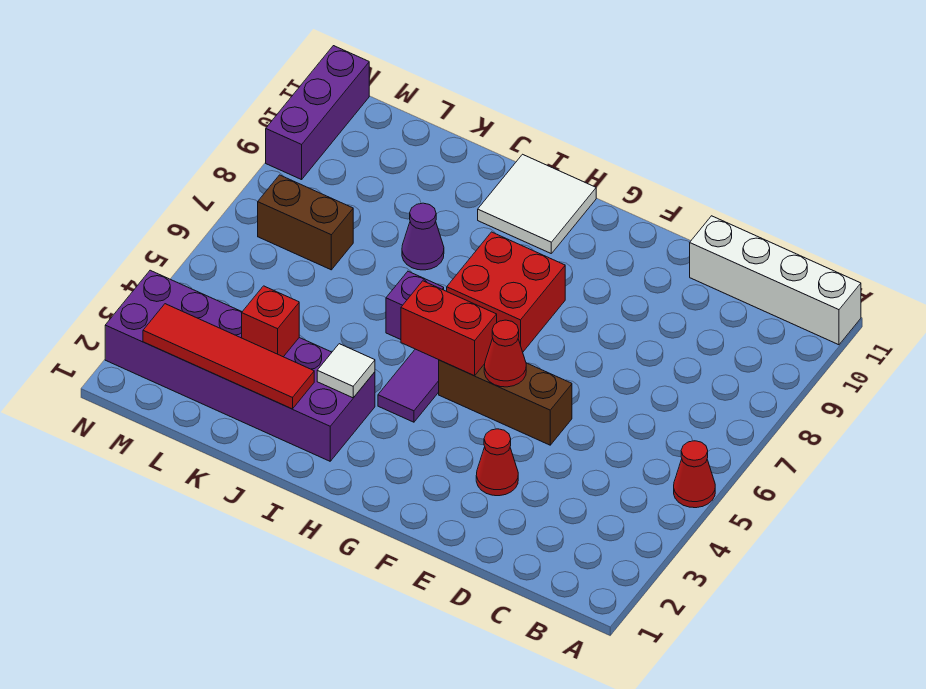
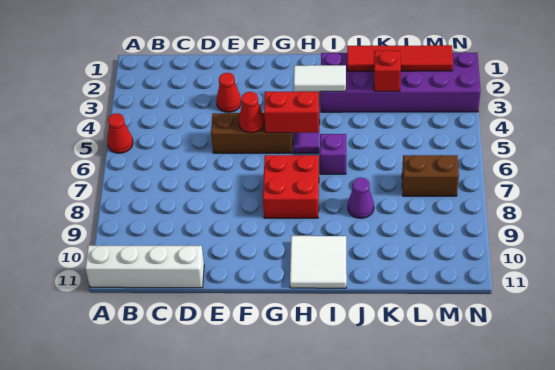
white tile I3 level 2 -> white tile H3:I3 level 2
purple brick N9:N11 level 1 -> none

